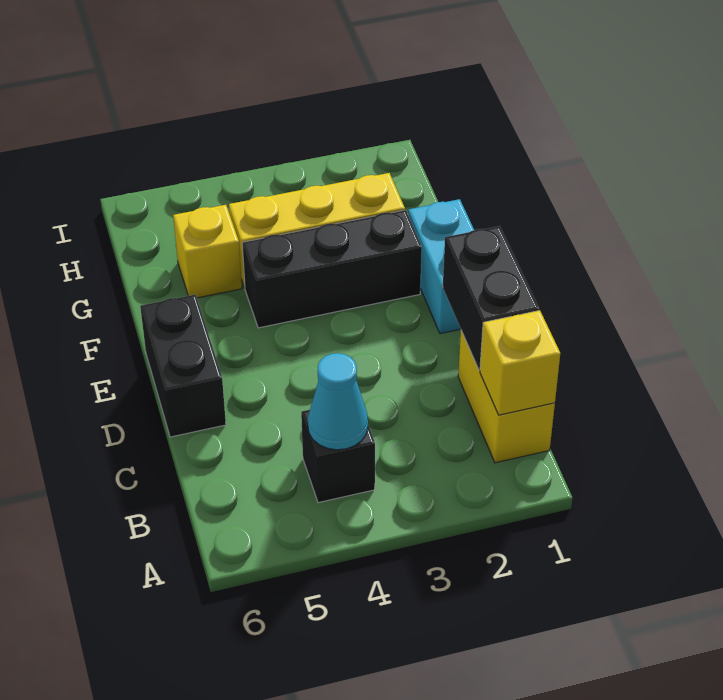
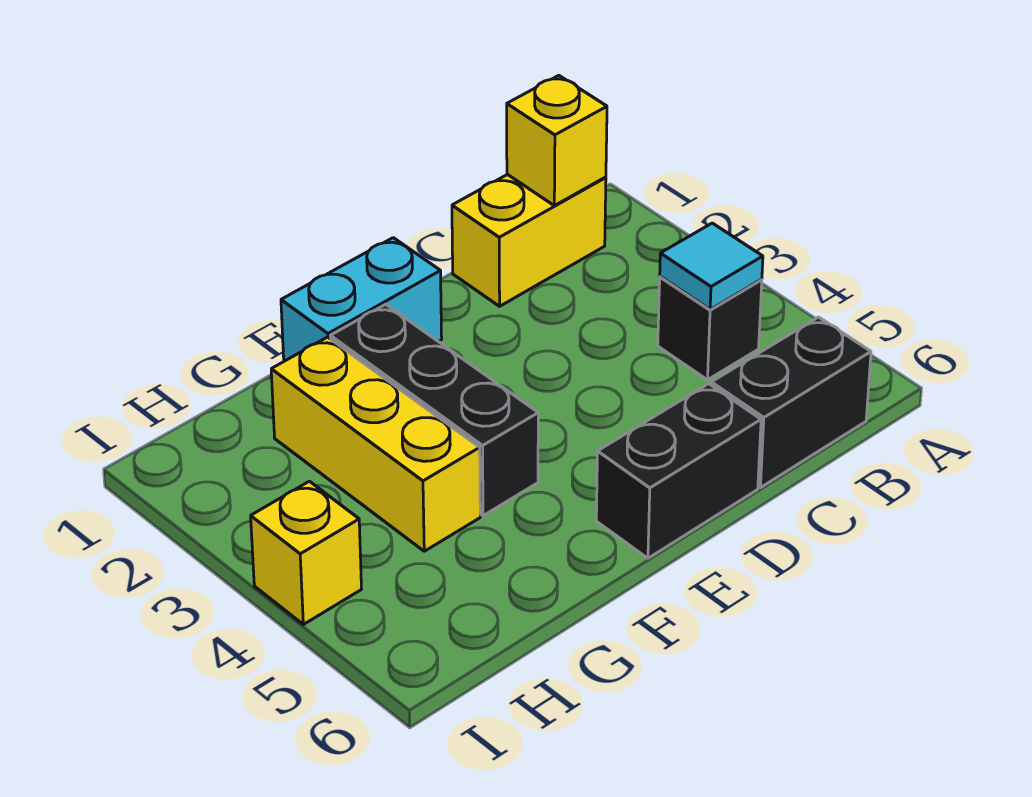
cyan cone B4 level 2 -> cyan tile B4 level 2
black brick C1:D1 level 2 -> black brick B6:C6 level 1
yellow brick G5 level 1 -> yellow brick I4 level 1

